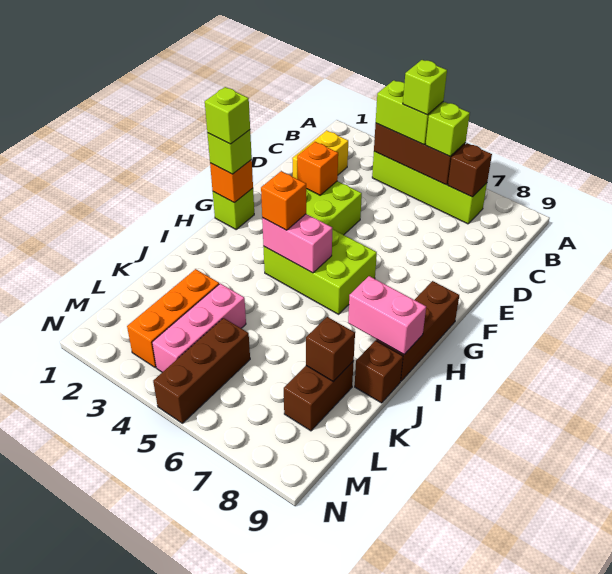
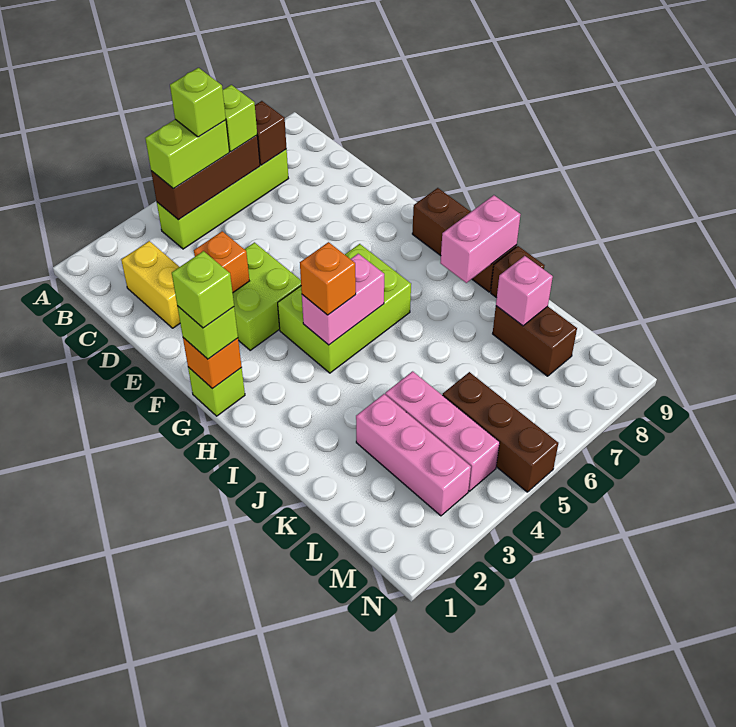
orange brick K3:M3 level 1 -> pink brick K3:M3 level 1
brown brick K8 level 2 -> pink brick K8 level 2

